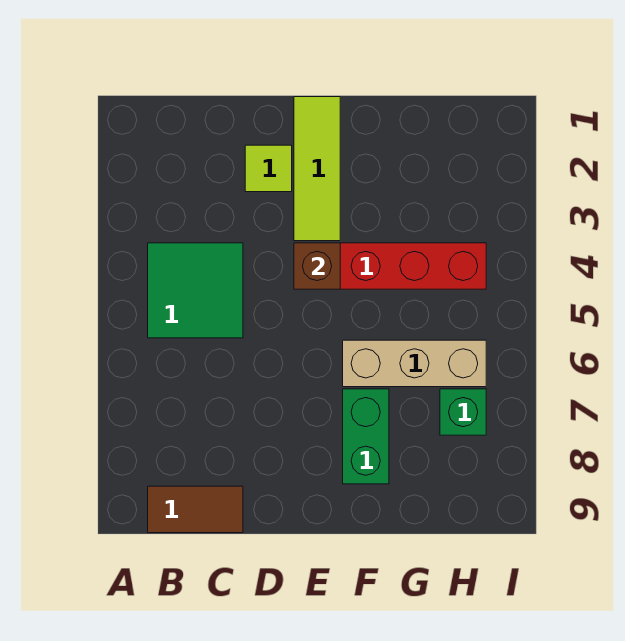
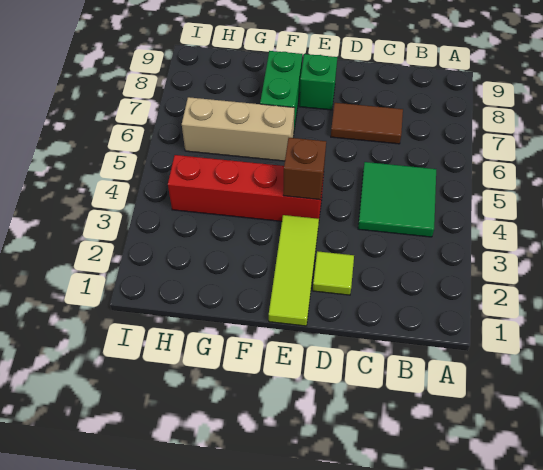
brown tile B9:C9 level 1 -> brown tile C7:D7 level 1
green brick H7 level 1 -> green brick E8 level 1

